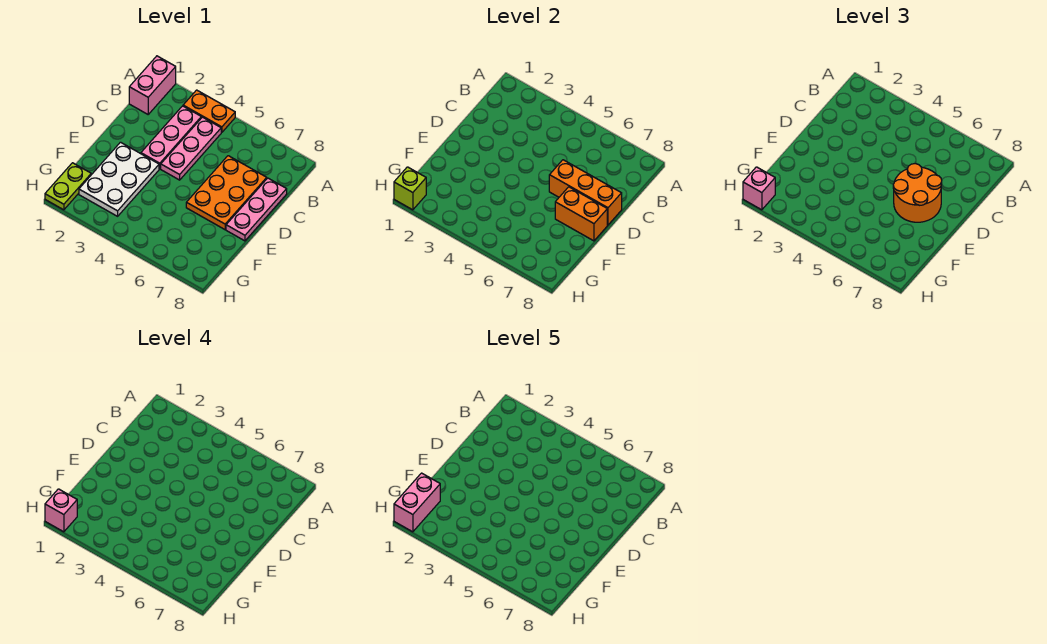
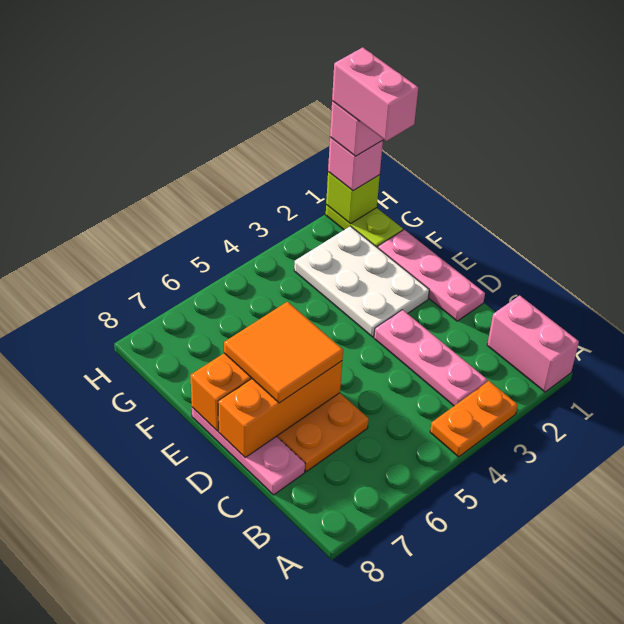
pink plate B4:D4 level 1 -> pink plate D1:F1 level 1
orange round brick D6:E7 level 3 -> orange tile D6:E7 level 3

